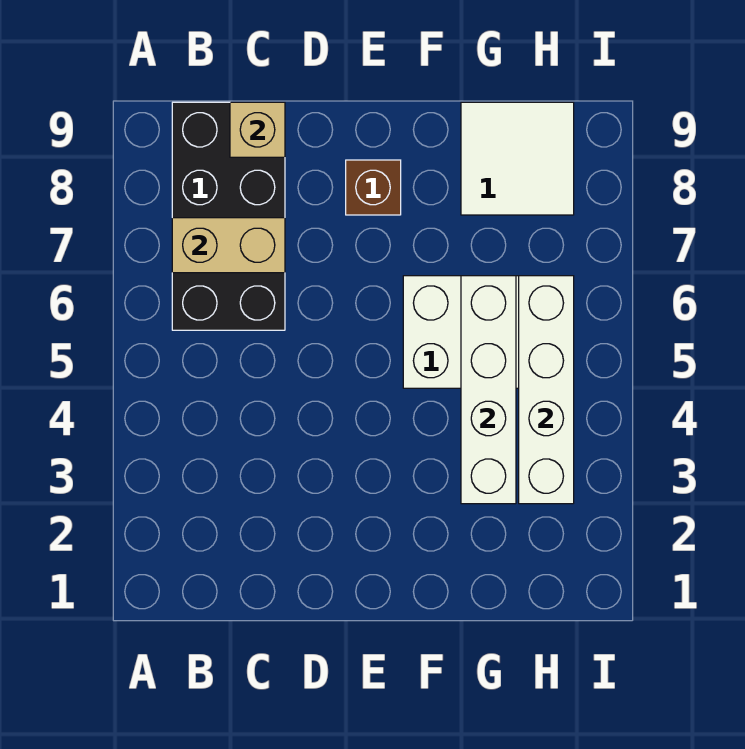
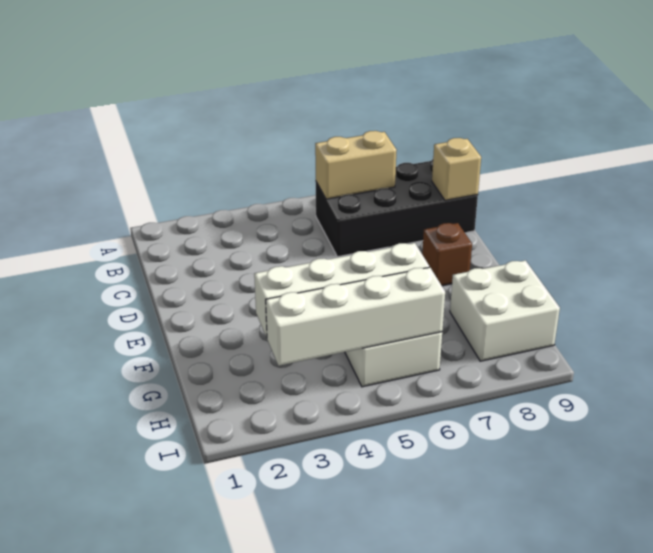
tan brick B7:C7 level 2 -> tan brick B6:B7 level 2
white tile G8:H9 level 1 -> white brick G8:H9 level 1

